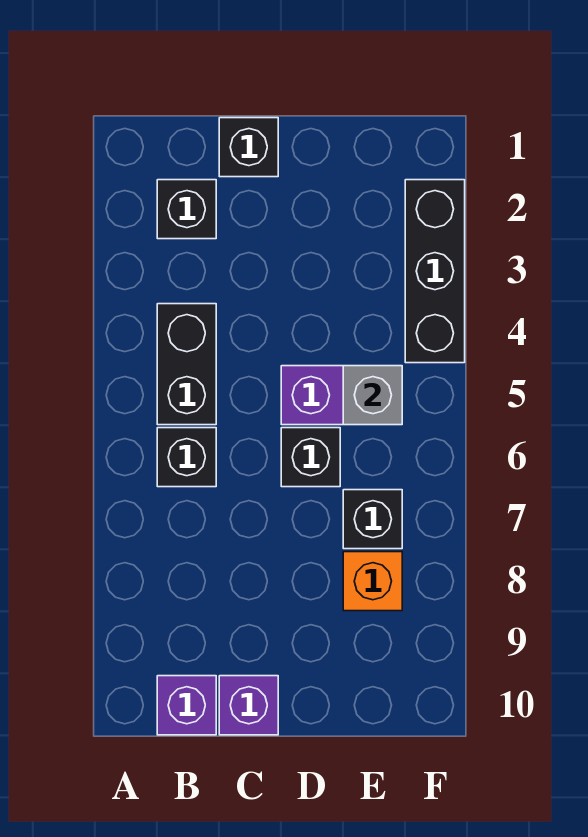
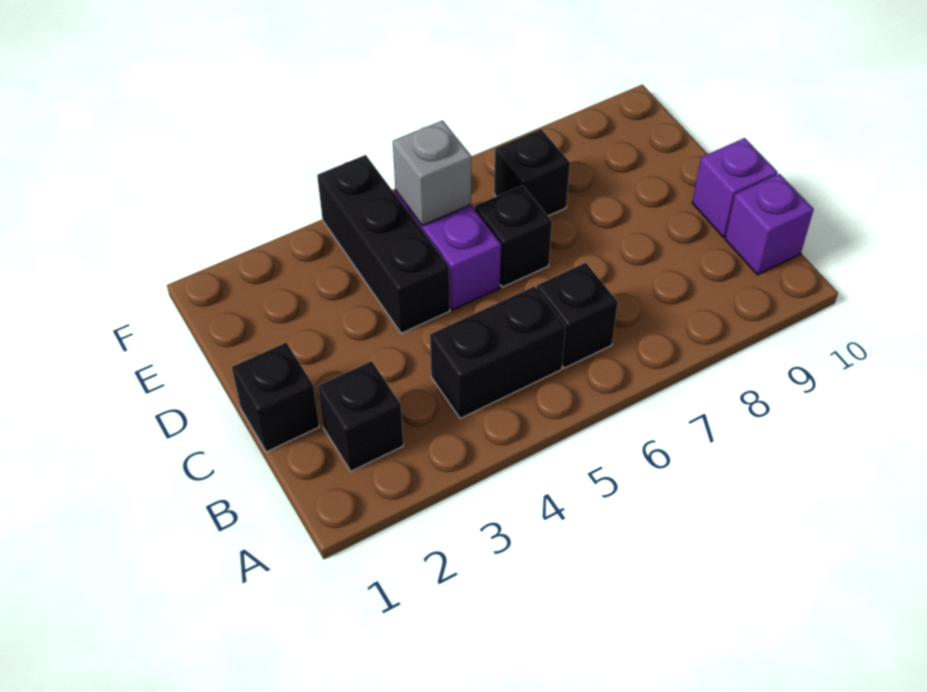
orange brick E8 level 1 -> none
black brick F2:F4 level 1 -> black brick D4:F4 level 1

